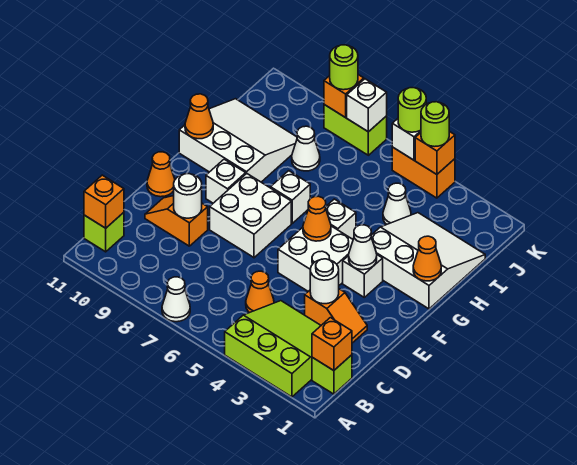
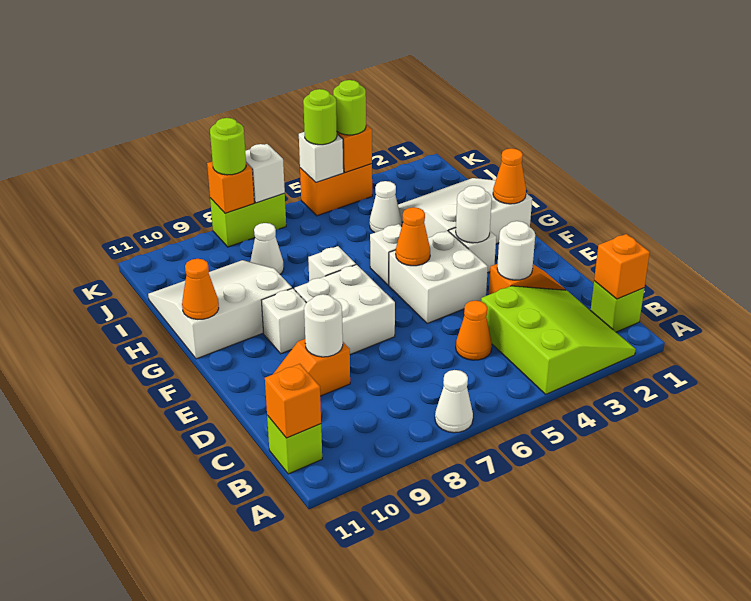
lime slope A2:C4 level 1 top A -> lime slope A2:C4 level 1 top 4
orange cone E11 level 1 -> none
white cone F3 level 2 -> white round brick F3 level 2

